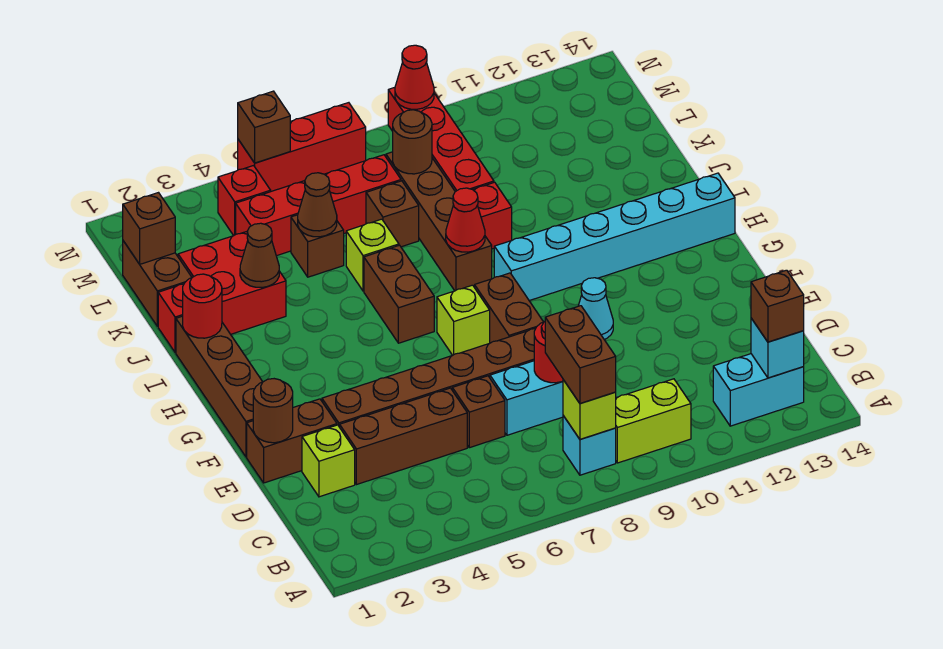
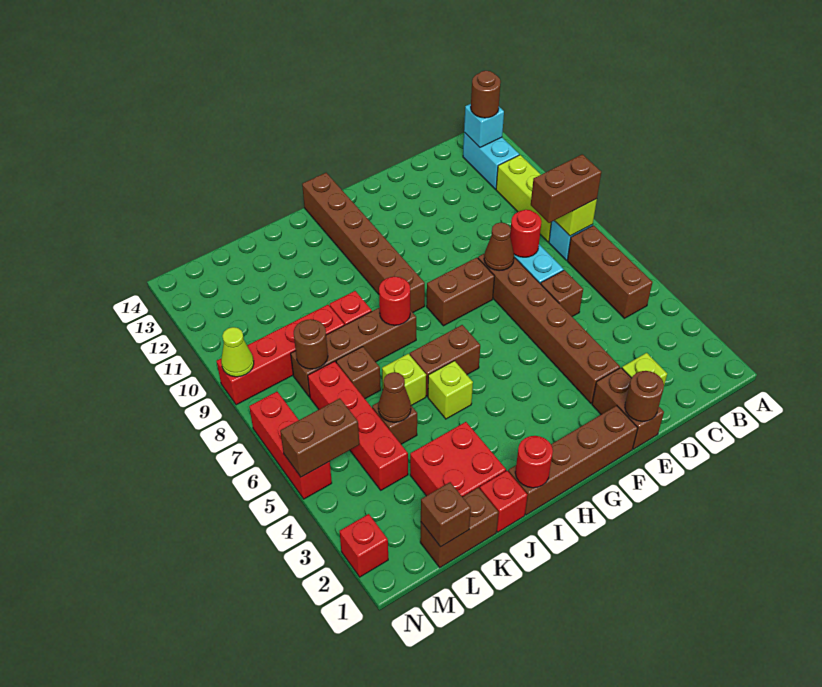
lime brick B9:B10 level 1 -> lime brick B9:B11 level 1
brown brick B13 level 3 -> brown round brick B13 level 3
brown brick D3:D5 level 1 -> brown brick B5:B7 level 1
cyan cone F10 level 1 -> none
lime brick G7 level 1 -> lime brick I5 level 1
cyan brick H9:H14 level 1 -> brown brick H9:H14 level 1
red cone I8 level 2 -> red round brick I8 level 2
brown cone J3 level 2 -> brown cone E8 level 2
red brick M4 level 1 -> red brick N2 level 1
brown brick N5 level 2 -> brown brick M5:N5 level 2
red cone N9 level 2 -> lime cone N9 level 2

